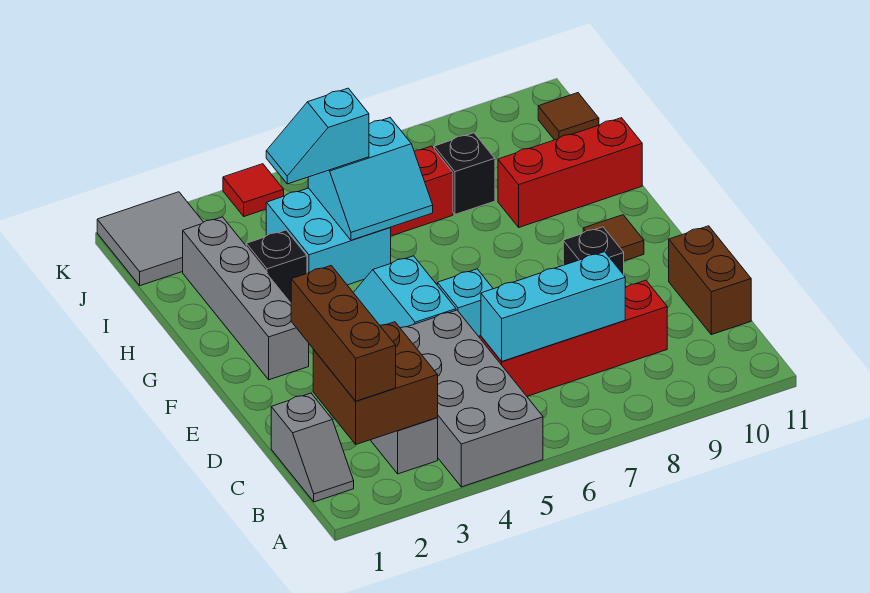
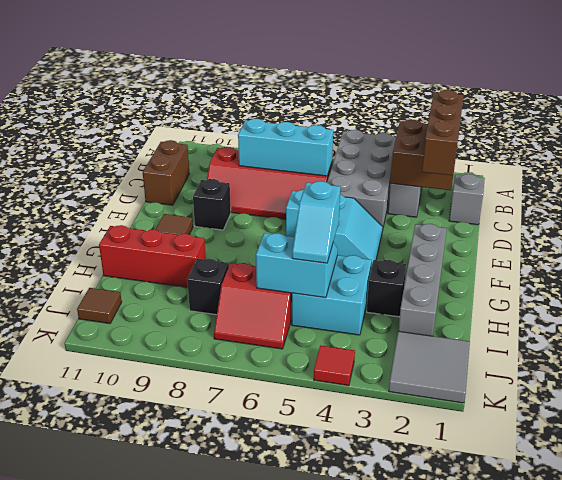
cyan slope I4:I5 level 3 top 5 -> cyan slope H5:I5 level 3 top H

